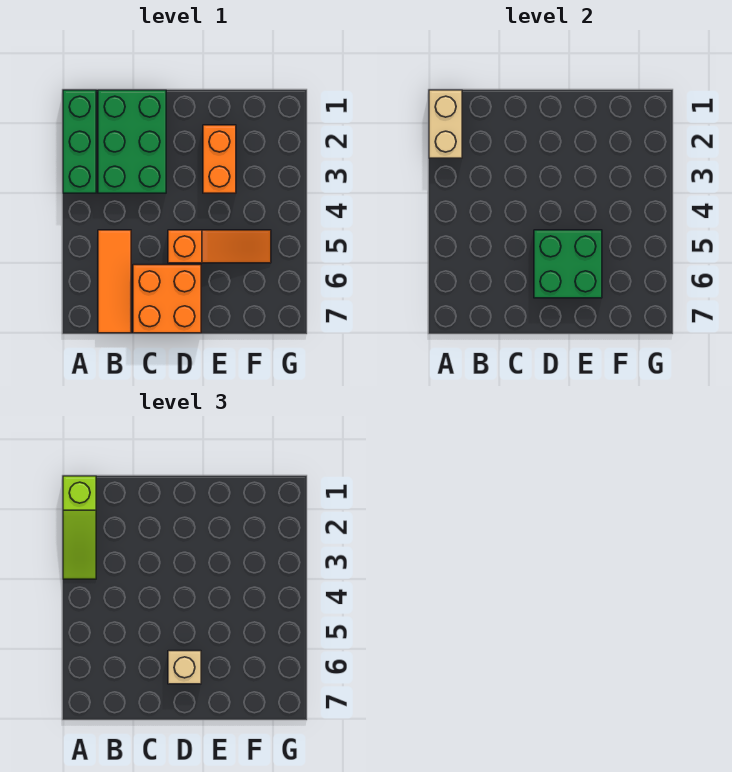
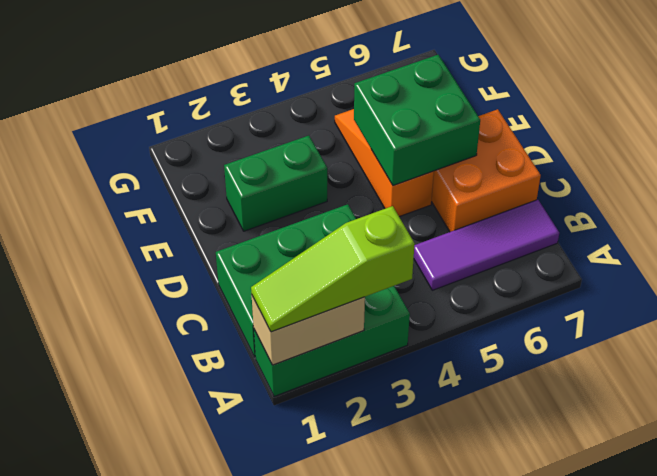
lime slope A1:A3 level 3 top 1 -> lime slope A1:A3 level 3 top 3
orange tile B5:B7 level 1 -> purple tile B5:B7 level 1
tan brick D6 level 3 -> none
orange brick E2:E3 level 1 -> green brick E2:E3 level 1

